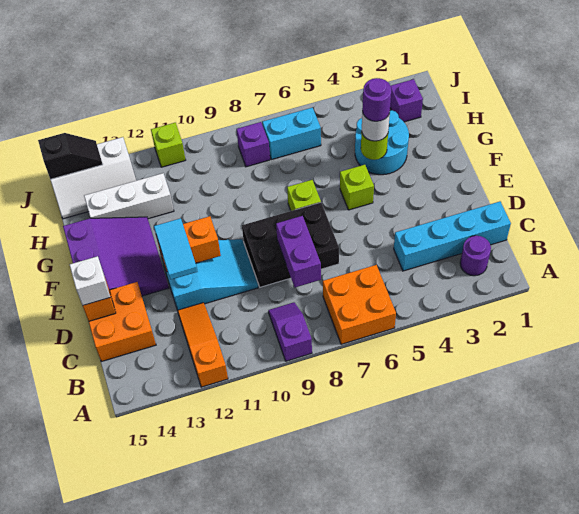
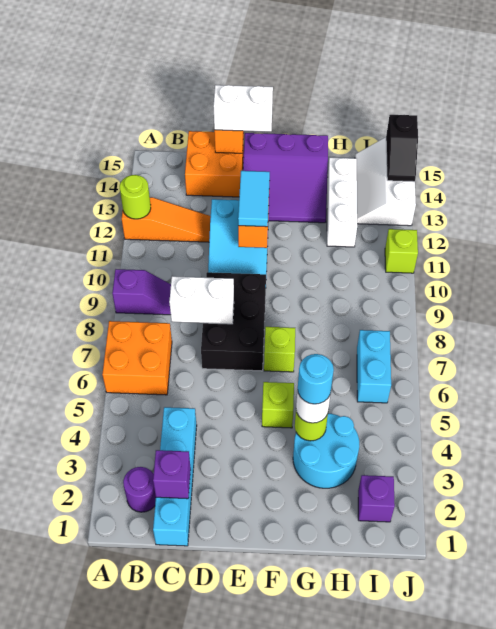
none -> lime round brick A12 level 2
purple brick C8:D8 level 2 -> white brick C8:D8 level 2
cyan tile D12:E12 level 3 -> cyan tile E11:E12 level 3
white brick D15 level 3 -> white brick D15:E15 level 3
purple round brick G4 level 4 -> cyan round brick G4 level 4
purple brick I8 level 1 -> purple brick C2 level 2

